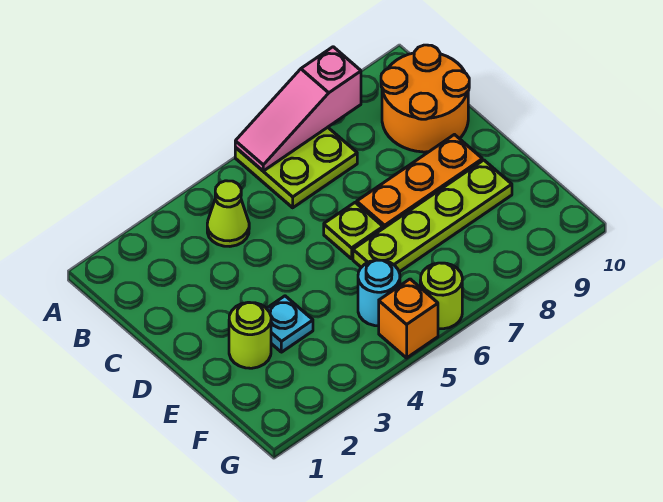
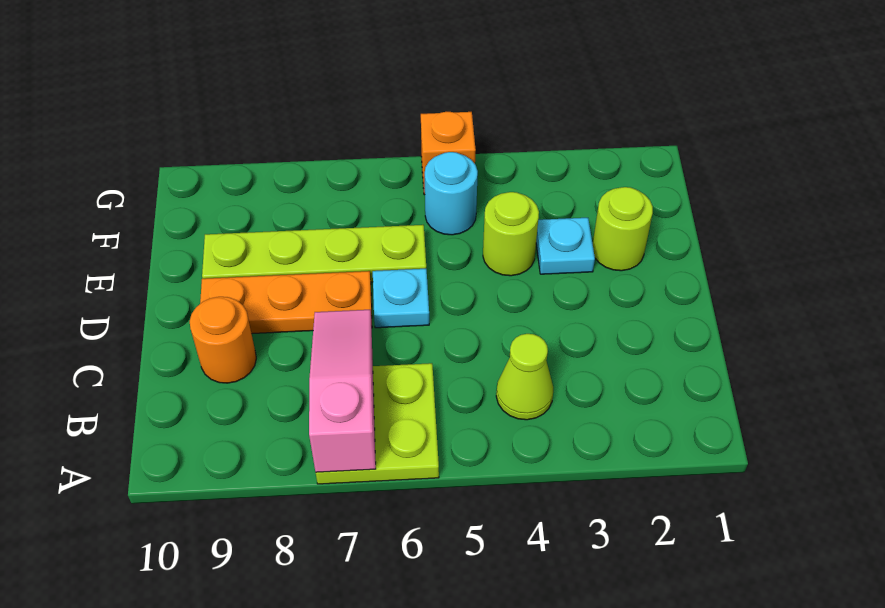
pink slope A6:A8 level 2 top 8 -> pink slope A7:C7 level 2 top A
orange round brick B9:C10 level 1 -> orange round brick C9 level 1
lime plate D6 level 1 -> cyan plate D6 level 1
lime round brick G6 level 1 -> lime round brick E4 level 1

